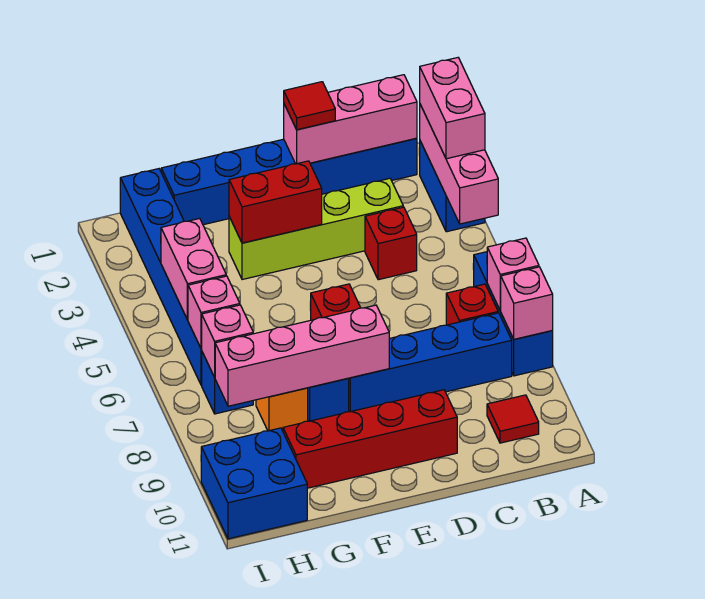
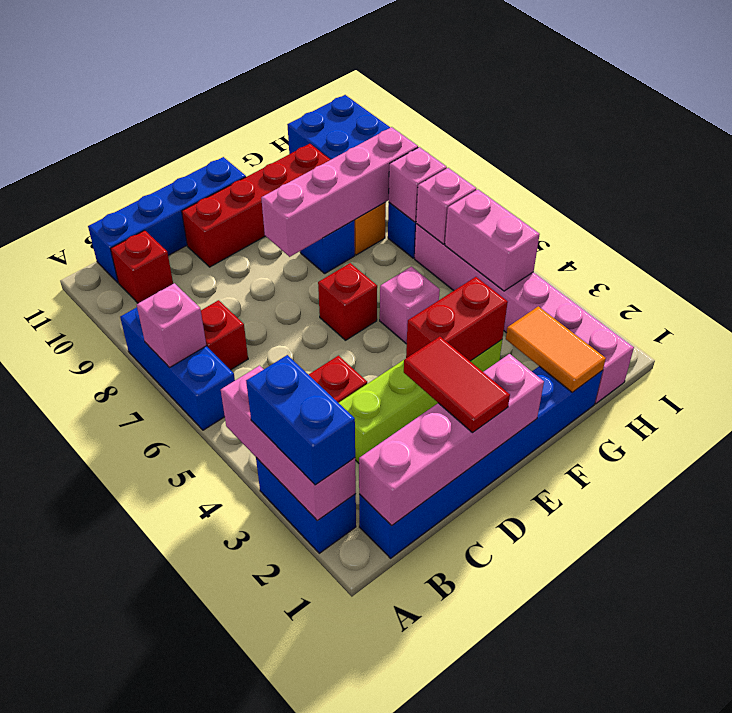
pink brick A2:A3 level 3 -> blue brick A2:A3 level 3
pink brick A8 level 2 -> pink brick F5 level 1
pink brick B1:D1 level 2 -> pink brick B1:E1 level 2
blue brick B8:E8 level 1 -> blue brick B11:E11 level 1
red tile B10 level 1 -> red brick B10 level 1
red tile D1 level 3 -> red tile D1:D2 level 3
none -> orange tile G1:G2 level 2
blue brick H1:H6 level 1 -> pink brick H1:H6 level 1

